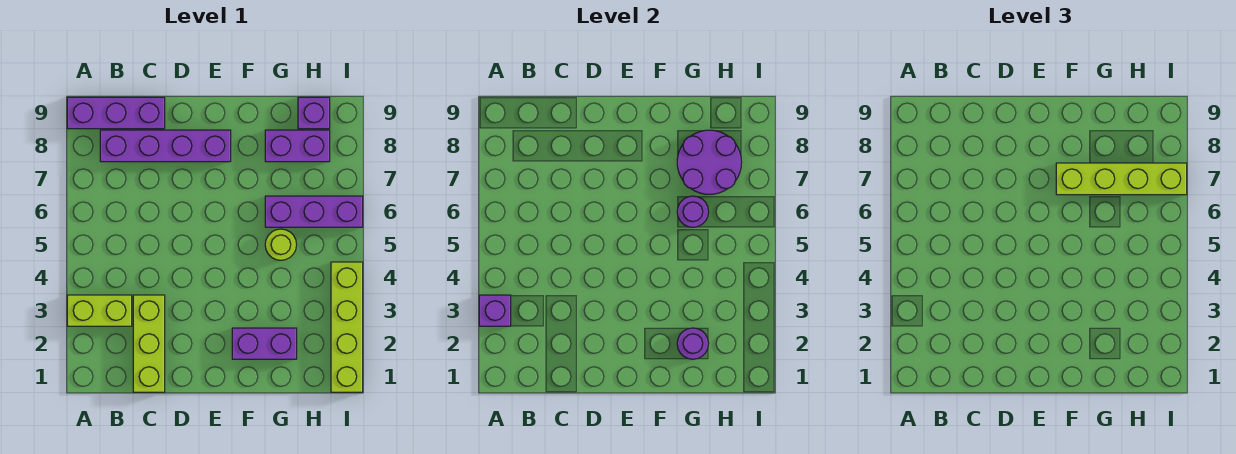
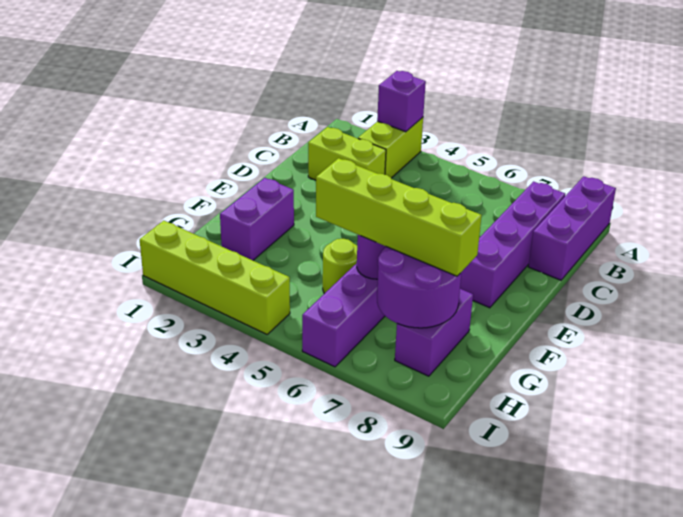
lime brick C1:C3 level 1 -> lime brick C2:C3 level 1
lime brick F7:I7 level 3 -> lime brick G5:G8 level 3
purple round brick G2 level 2 -> none
purple brick H9 level 1 -> none

